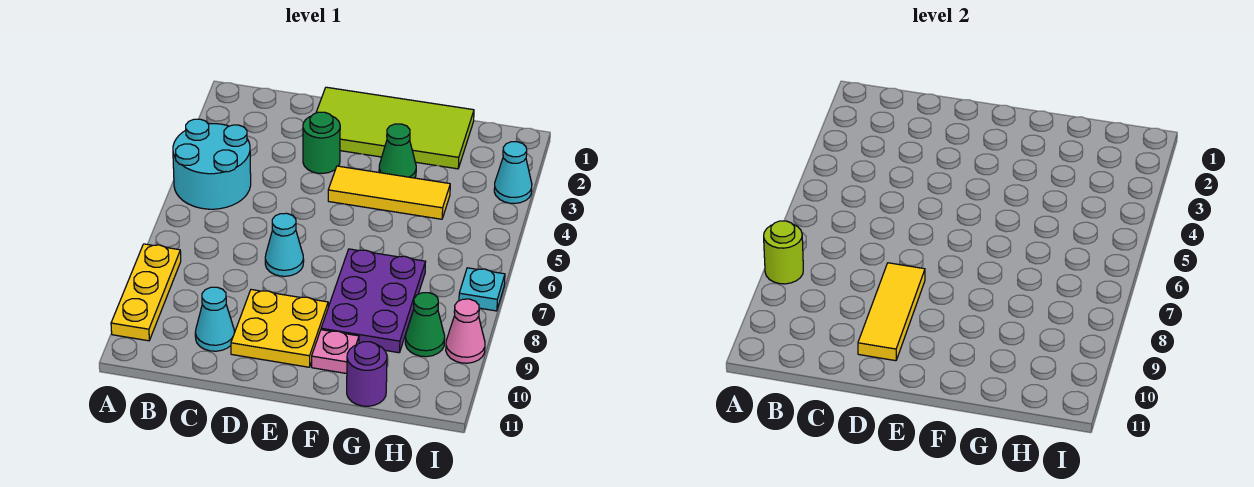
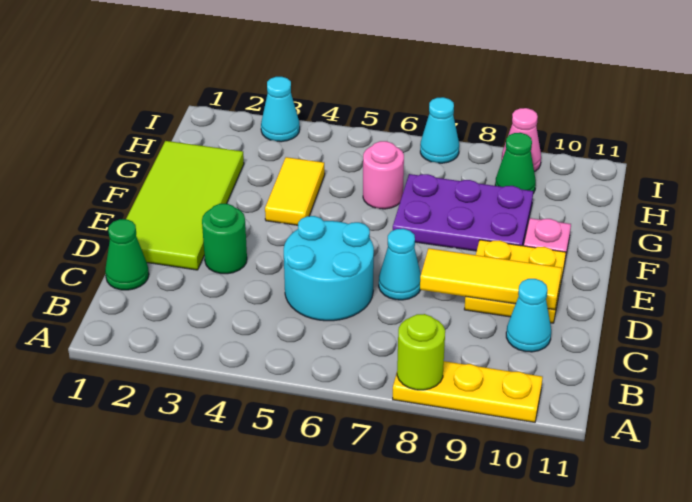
cyan round brick A4:B5 level 1 -> cyan round brick C5:D6 level 1
yellow tile E4:G4 level 1 -> yellow tile F4:G4 level 1
green cone F3 level 1 -> green cone C1 level 1
none -> pink round brick G6 level 1
purple round brick G11 level 1 -> none
cyan plate I7 level 1 -> cyan cone I7 level 1

